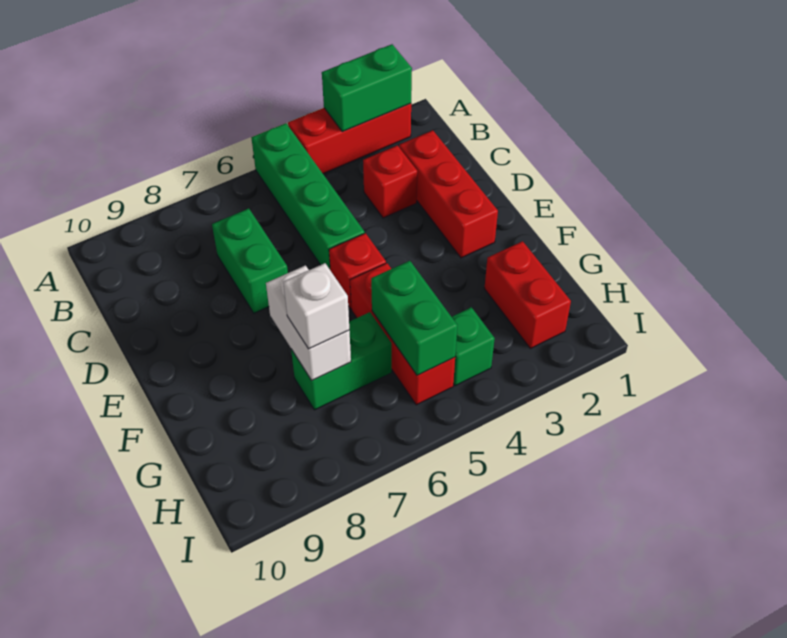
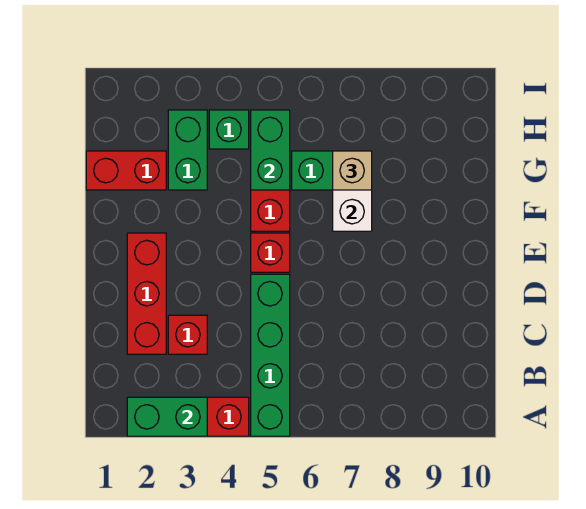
green brick C7:D7 level 1 -> green brick G3:H3 level 1
red brick G2:H2 level 1 -> red brick G1:G2 level 1
white brick G7 level 3 -> tan brick G7 level 3

